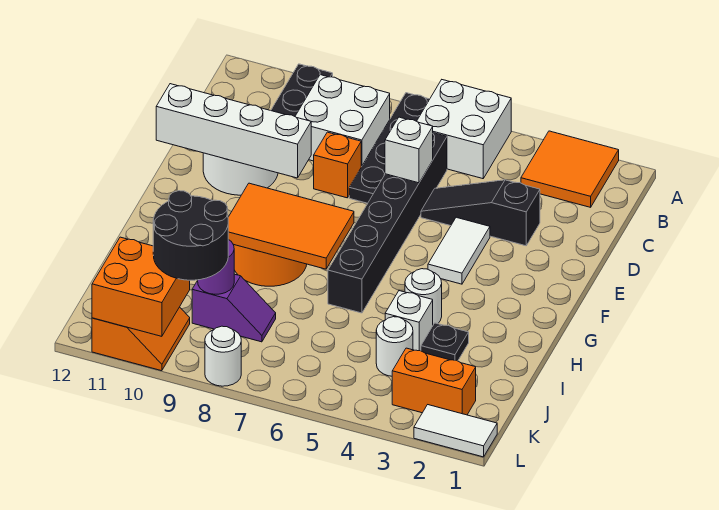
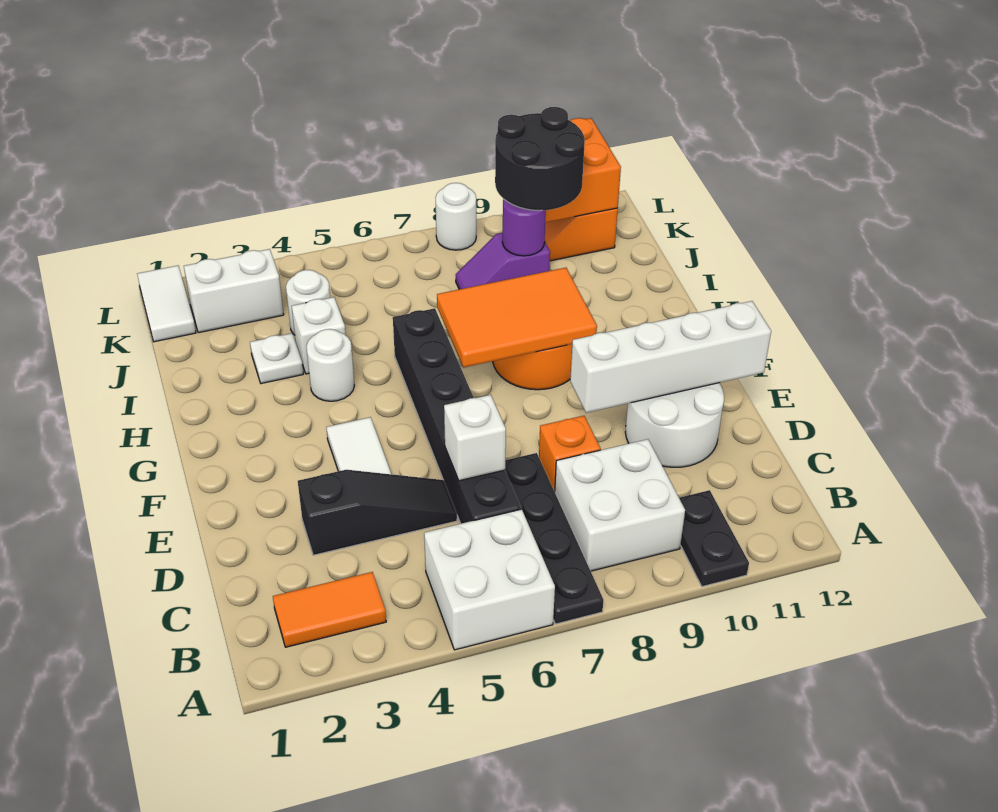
orange tile A2:B3 level 1 -> orange tile B2:B3 level 1
black plate I3 level 1 -> white plate I3 level 1
orange brick K2:K3 level 1 -> white brick K2:K3 level 1
white tile L1:L2 level 1 -> white tile K1:L1 level 1

